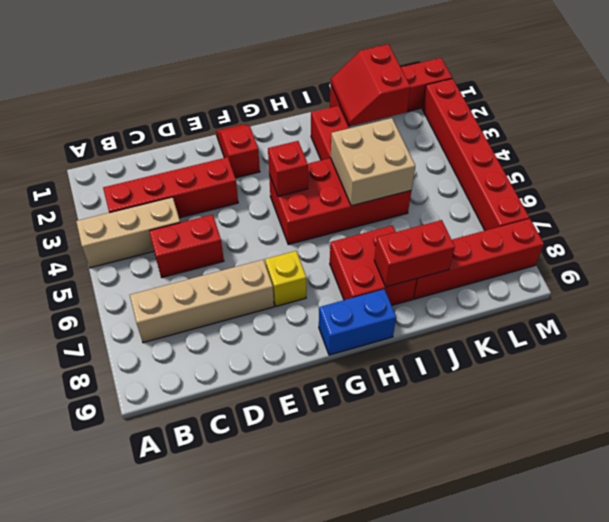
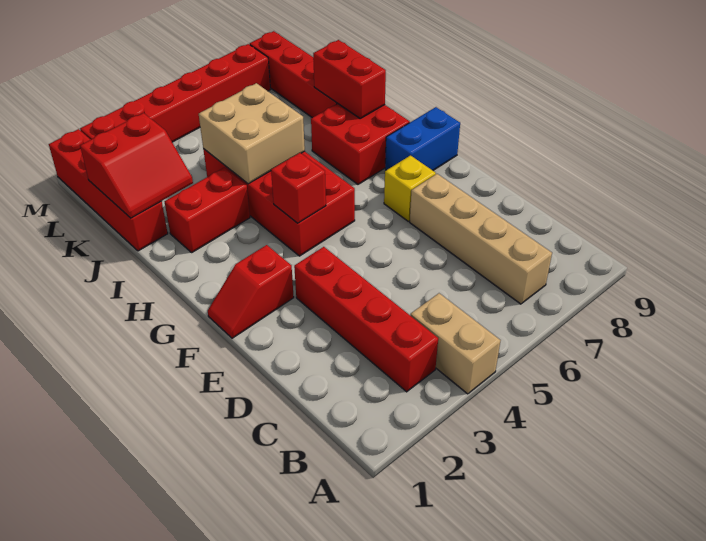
tan brick A4:C4 level 1 -> tan brick A4:B4 level 1
red brick C5:D5 level 1 -> none
blue brick G9:H9 level 1 -> blue brick G8:G9 level 1

